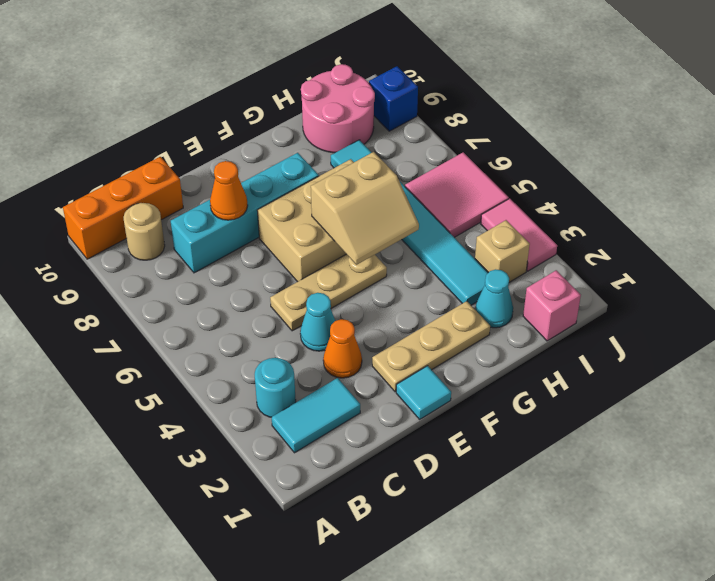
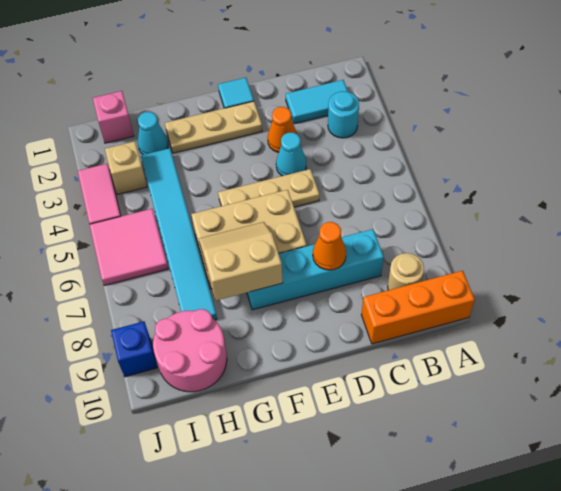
tan slope F5:G6 level 2 top 6 -> tan slope F7:G8 level 2 top 8

